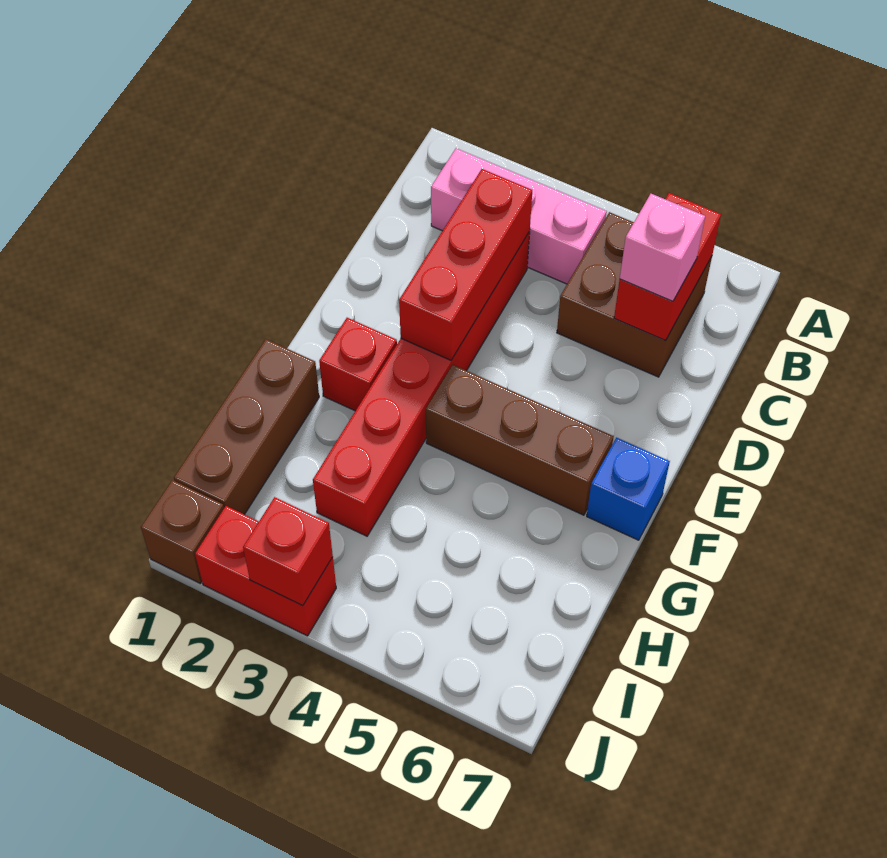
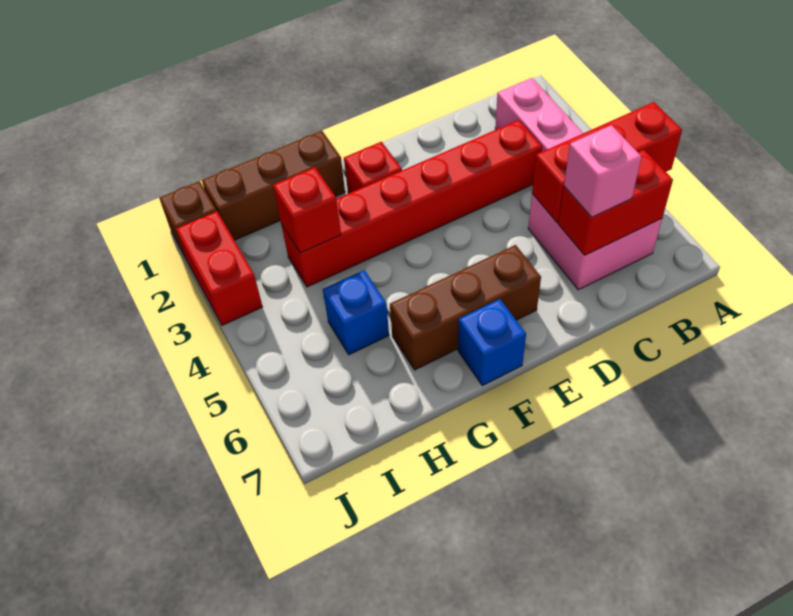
brown brick B5:C6 level 1 -> pink brick B5:C6 level 1
red brick C3:E3 level 2 -> red brick A5:C5 level 2
brown brick F4:F6 level 1 -> brown brick E6:G6 level 1
none -> blue brick H5 level 1
red brick J3 level 2 -> red brick H3 level 2

